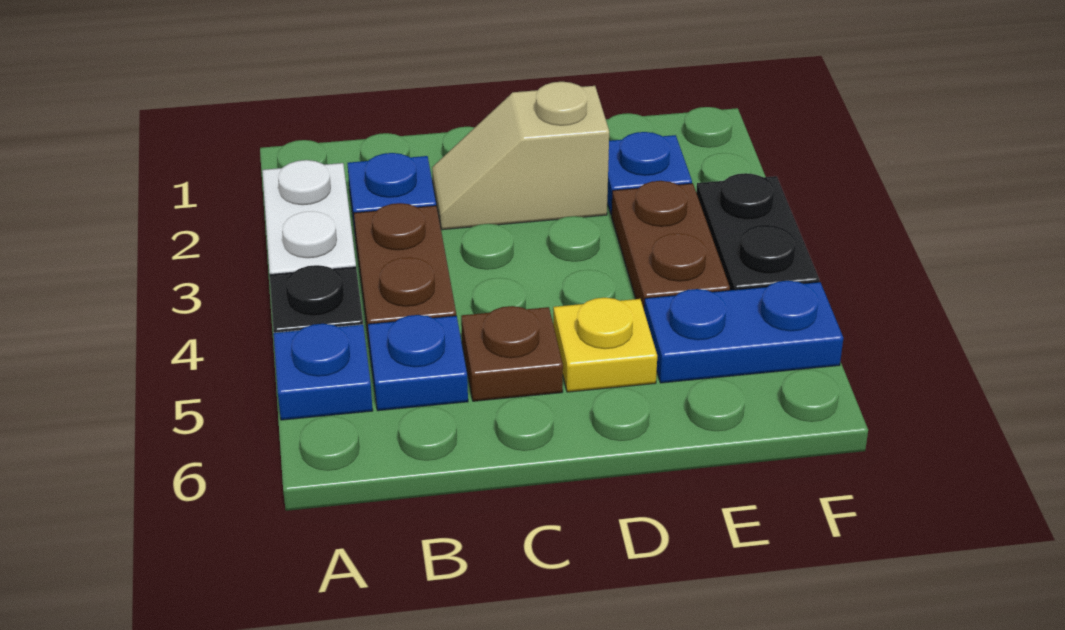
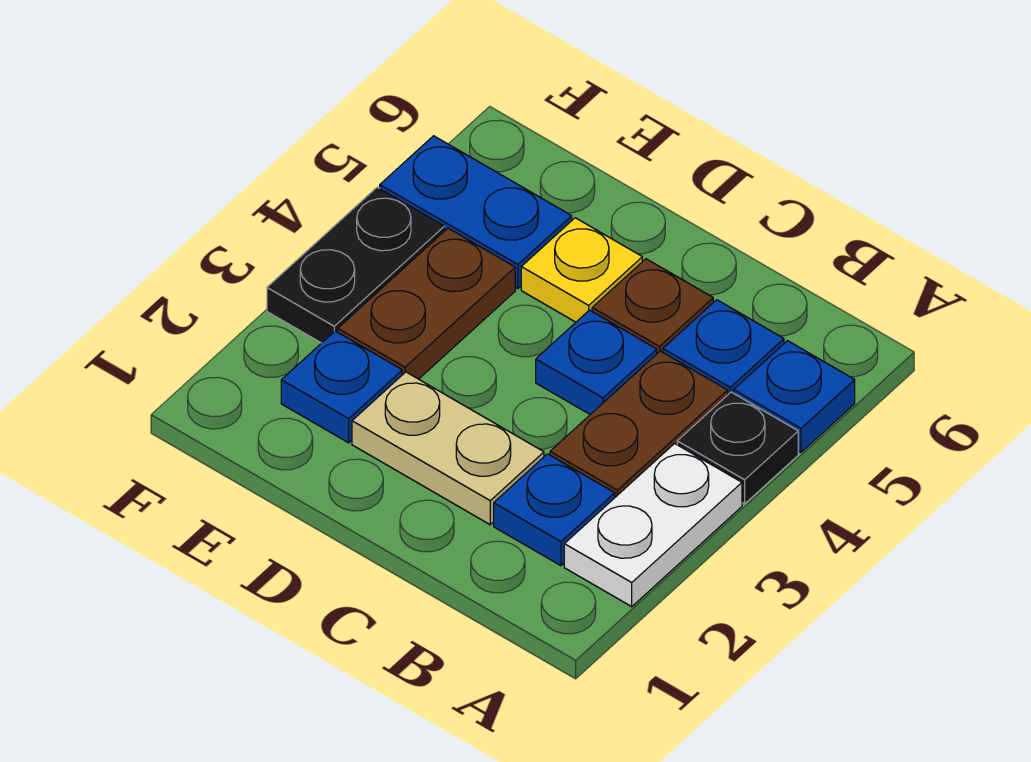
tan slope C2:D2 level 1 top D -> tan plate C2:D2 level 1
none -> blue plate C4 level 1

